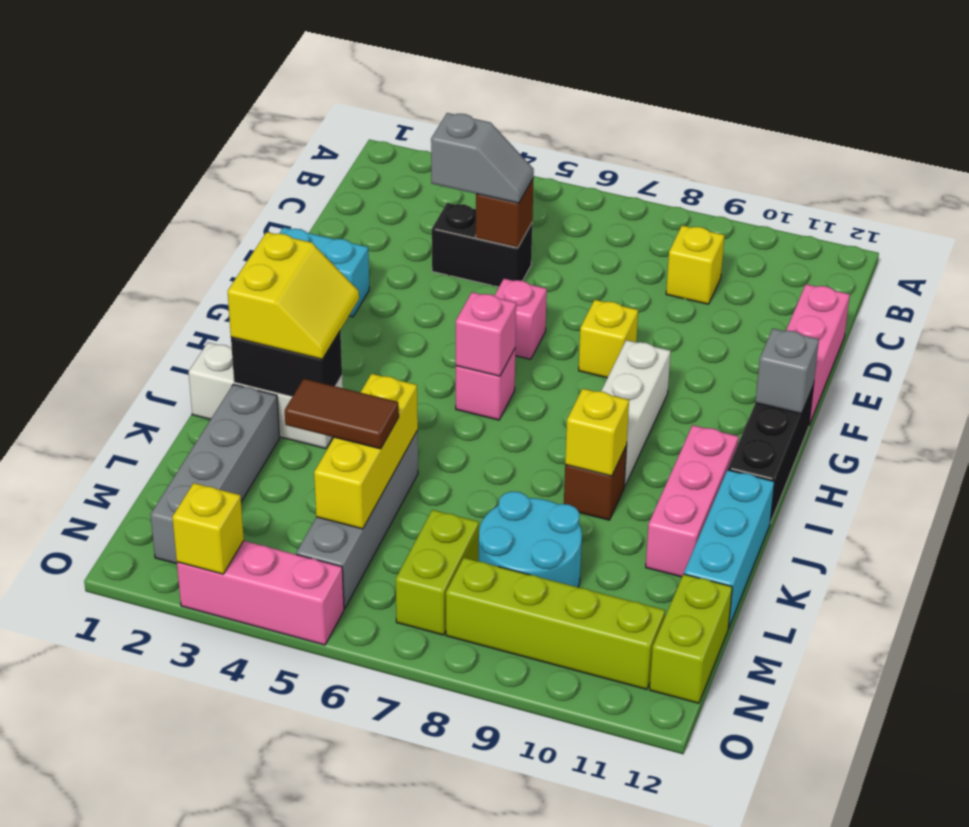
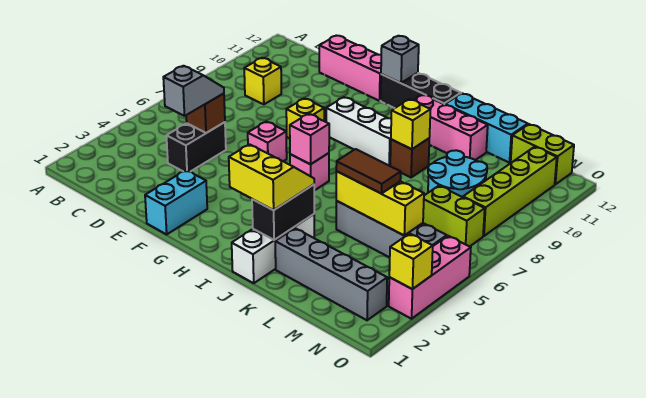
brown tile L4:L5 level 3 -> brown tile K5:L5 level 3

